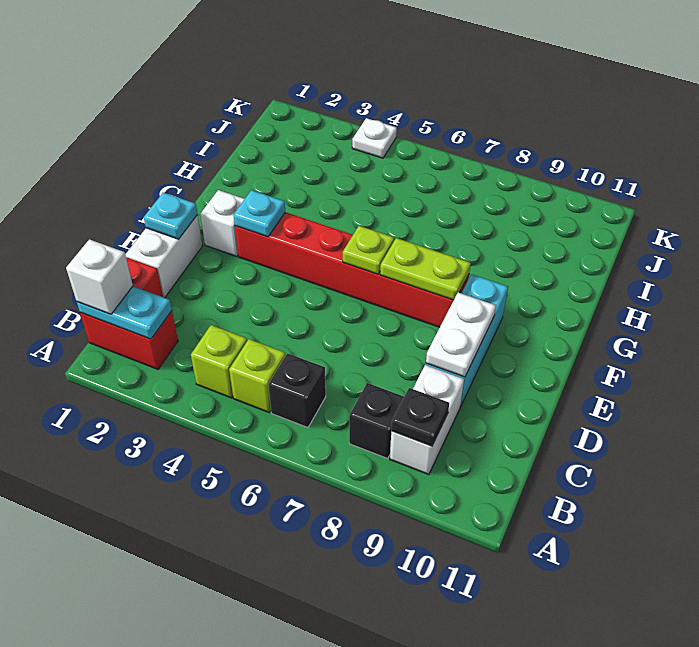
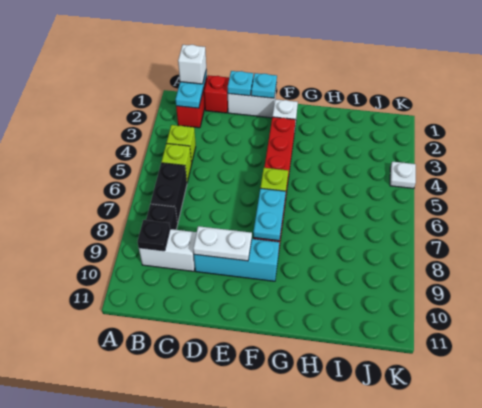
black brick B6 level 1 -> black brick B6:B7 level 1
cyan plate F3 level 2 -> cyan plate D1 level 2
lime plate F7:F8 level 2 -> cyan plate F7:F8 level 2

